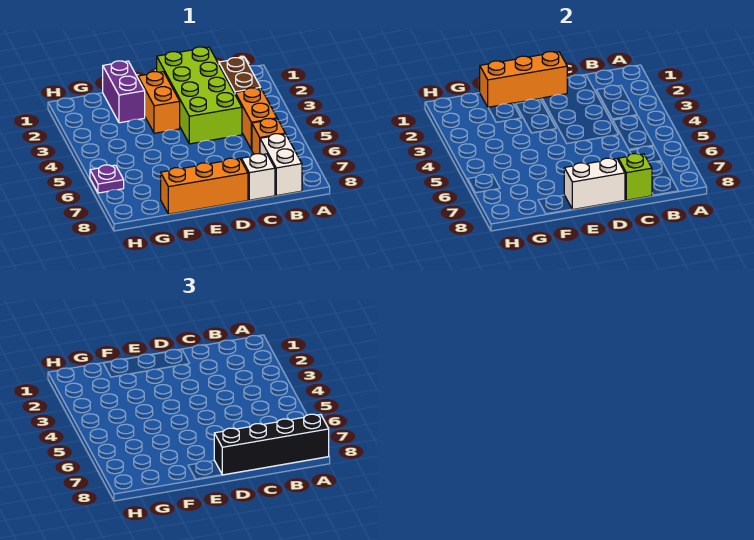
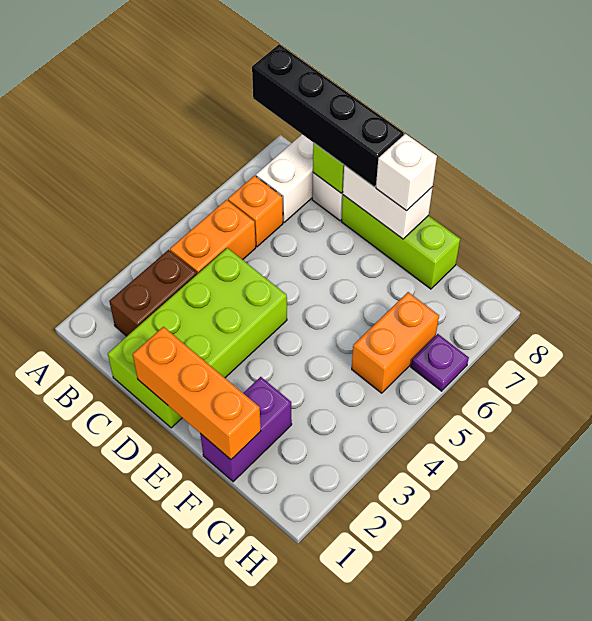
orange brick D8:F8 level 1 -> lime brick D8:F8 level 1
orange brick E2:E3 level 1 -> orange brick G5:G6 level 1
none -> white brick E8 level 3

